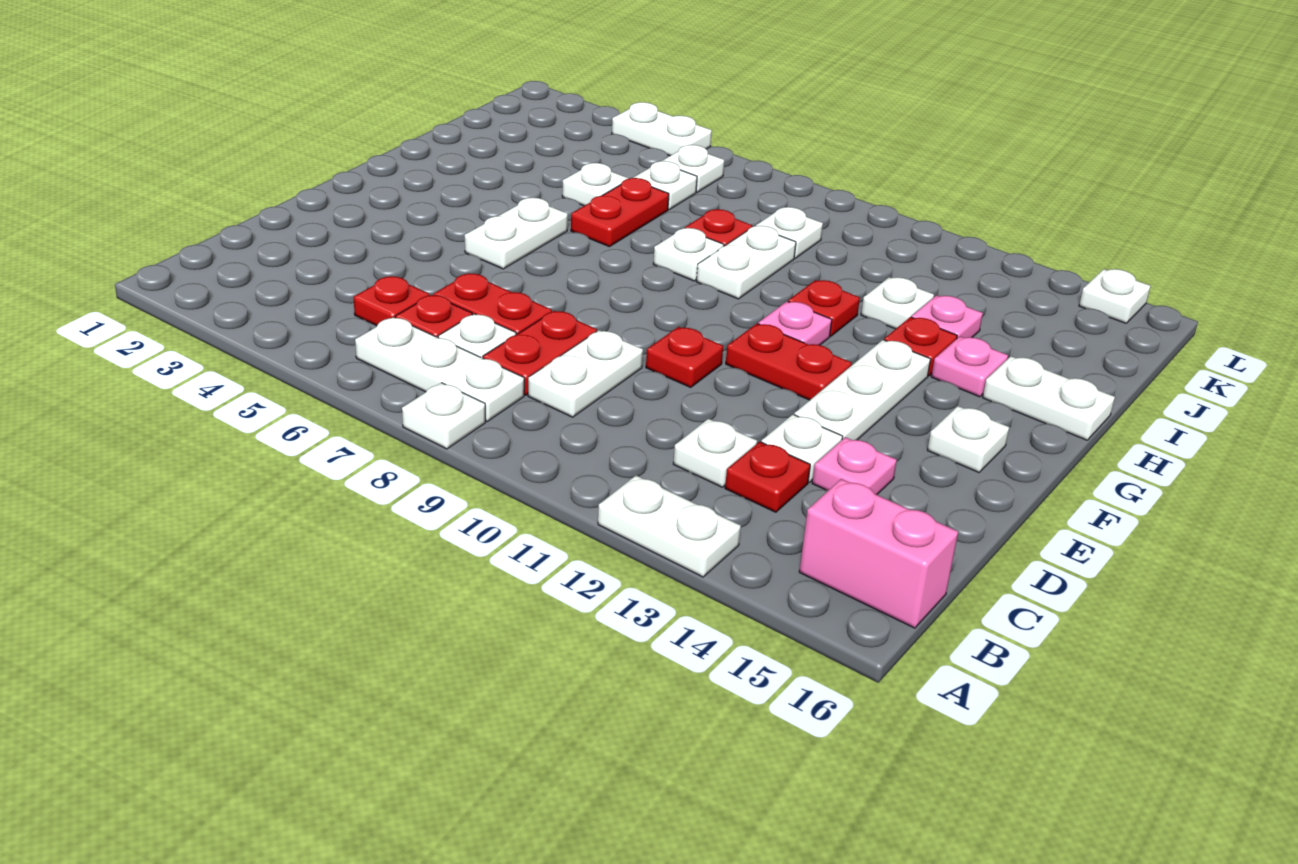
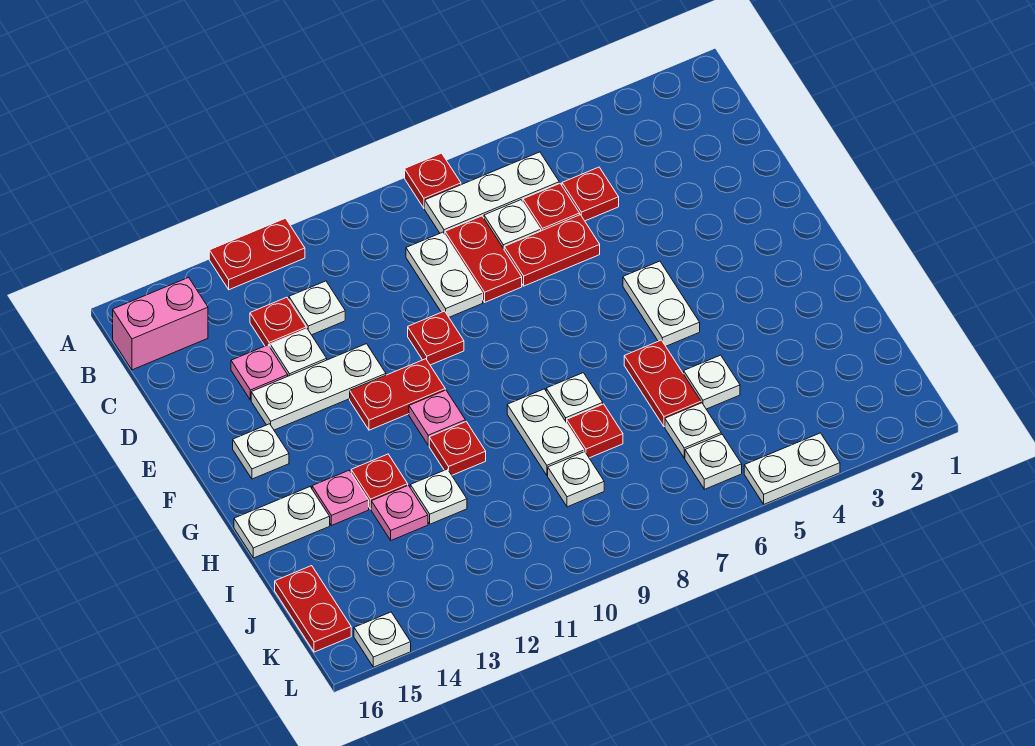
white plate A8 level 1 -> red plate A8 level 1
white plate A12:A13 level 1 -> red plate A12:A13 level 1
white plate E13:G13 level 1 -> white plate E12:E14 level 1
none -> red plate J16:K16 level 1

